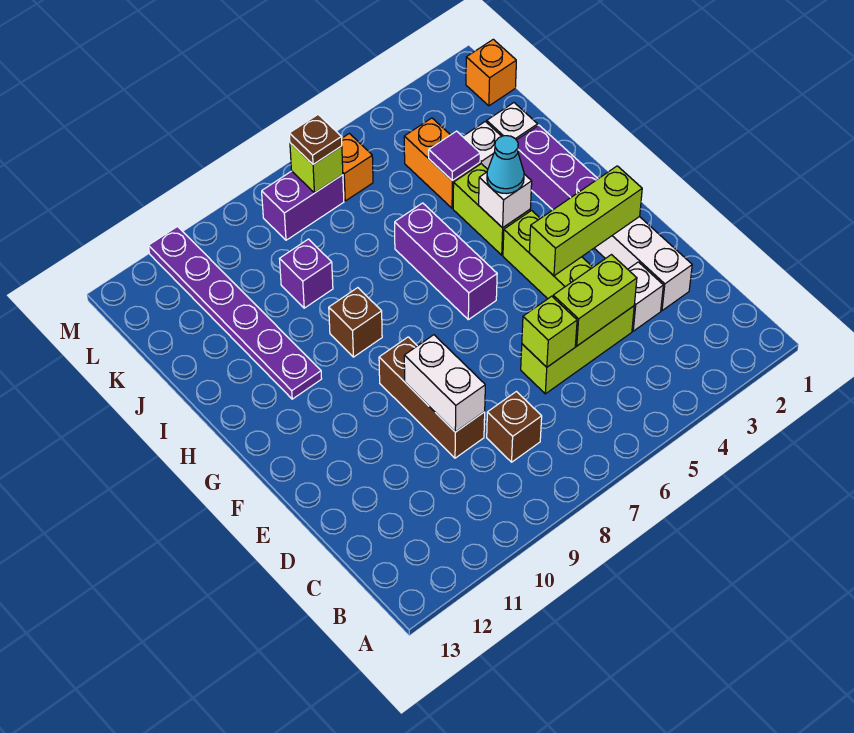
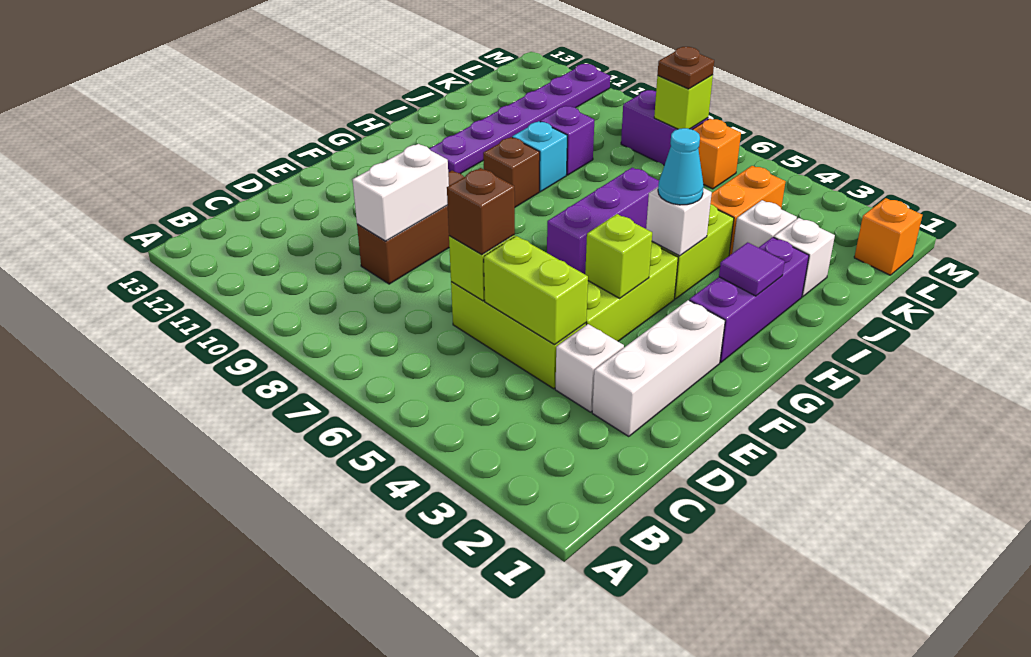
brown brick C8 level 1 -> brown brick D6 level 3
lime brick F2:F4 level 2 -> lime brick F4 level 2
none -> cyan brick I9 level 1
purple tile J4 level 2 -> purple tile H2 level 2

